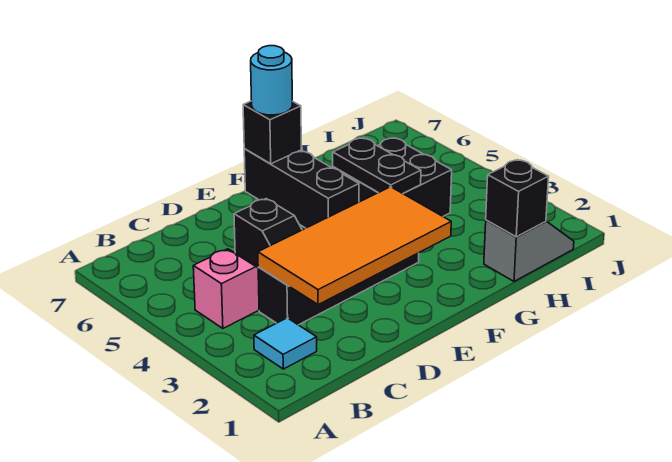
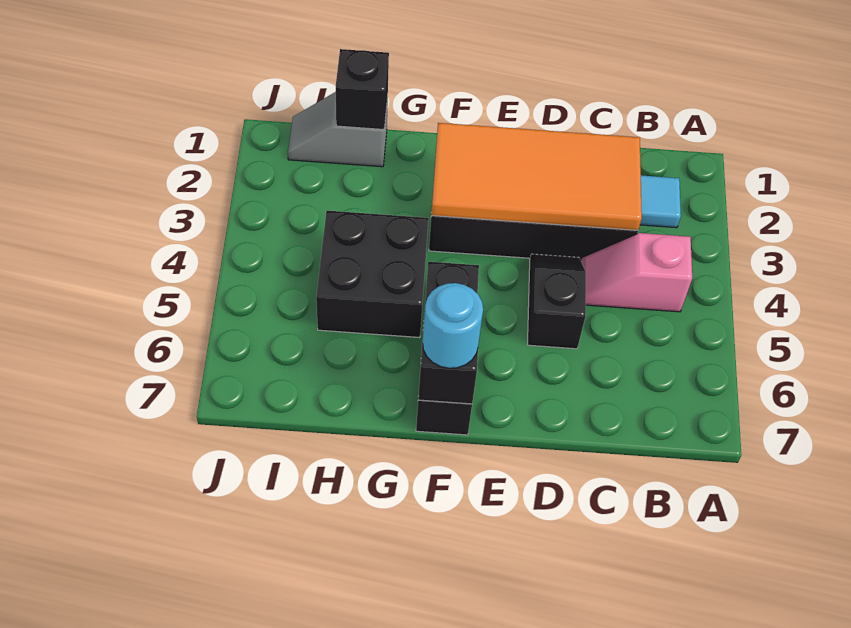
black plate G4:G5 level 2 -> none

